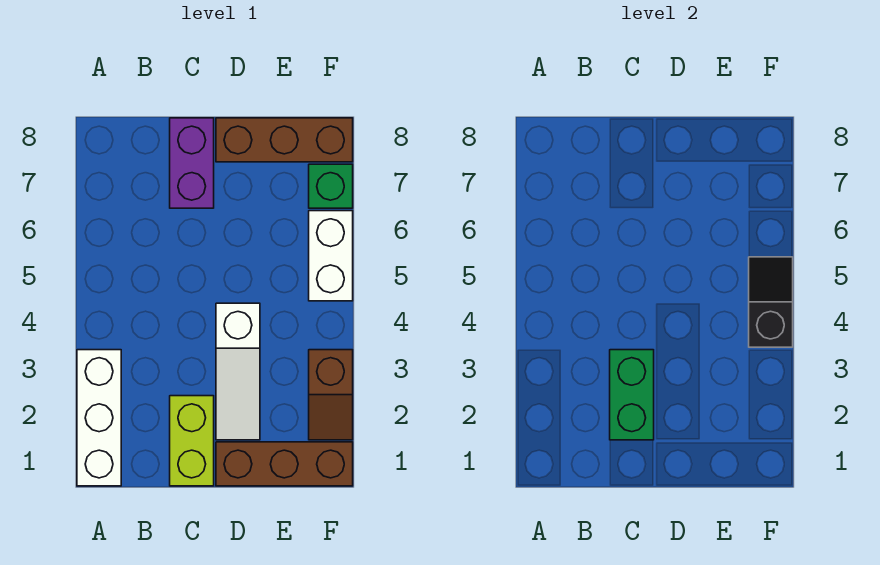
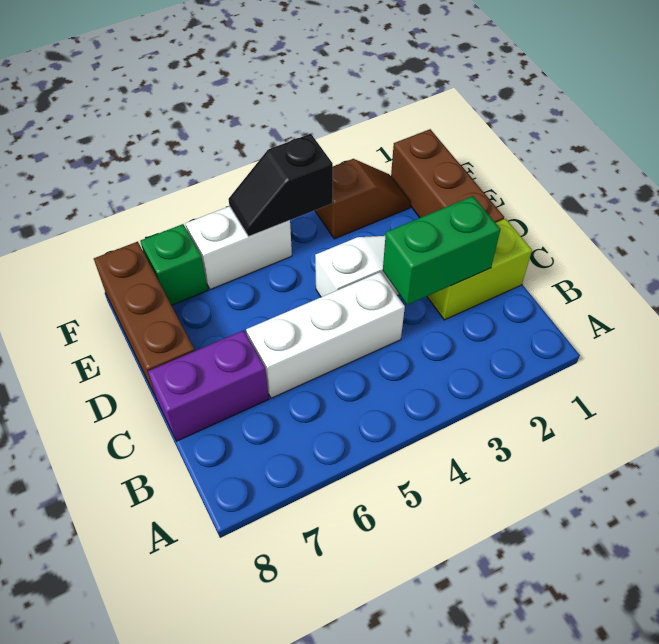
white brick A1:A3 level 1 -> white brick C4:C6 level 1

